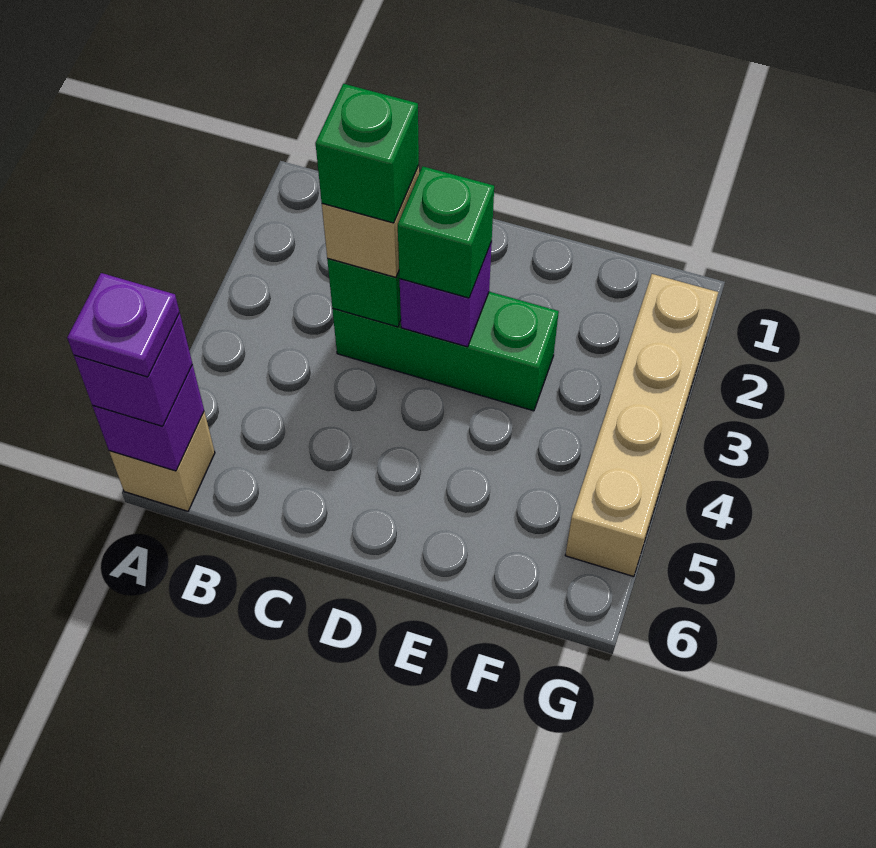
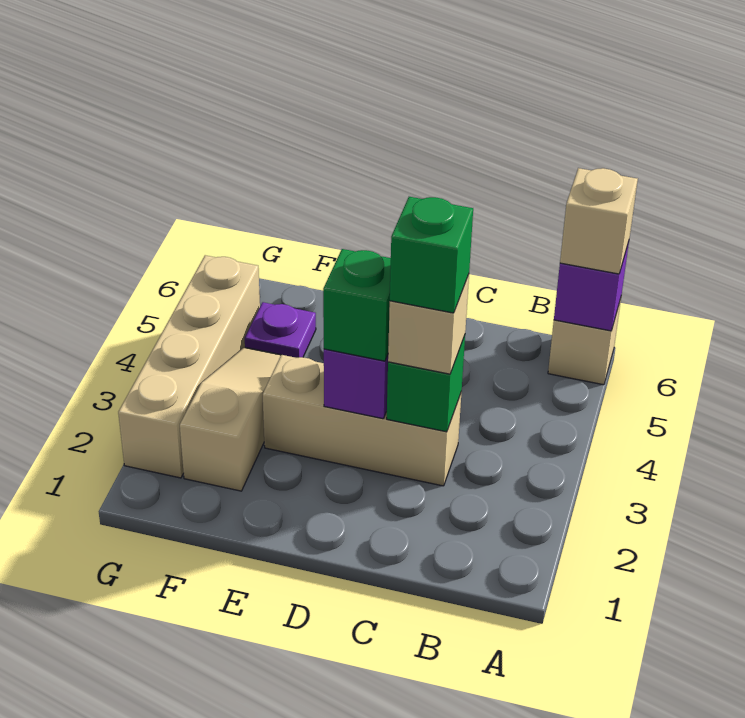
purple brick A6 level 3 -> tan brick A6 level 3
purple plate A6 level 4 -> purple plate F5 level 1
green brick C3:E3 level 1 -> tan brick C3:E3 level 1
none -> tan slope F2:F4 level 1 top 2

